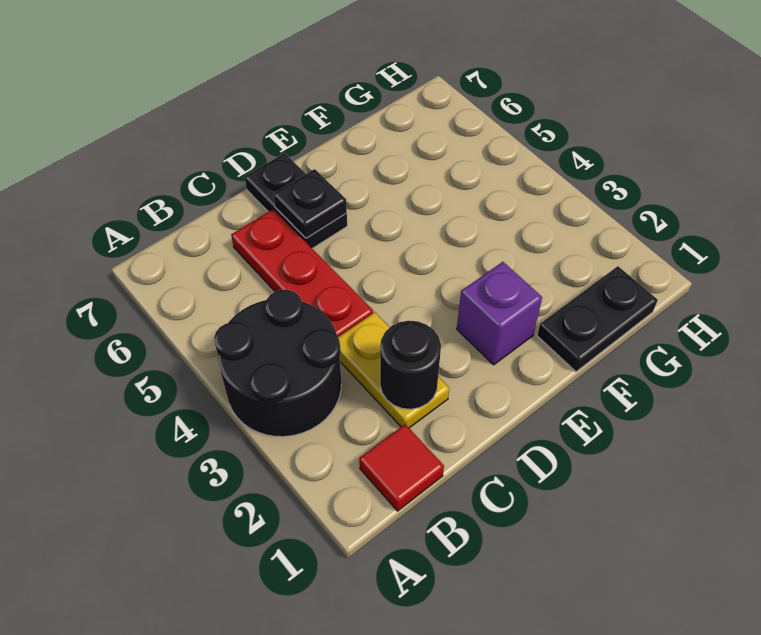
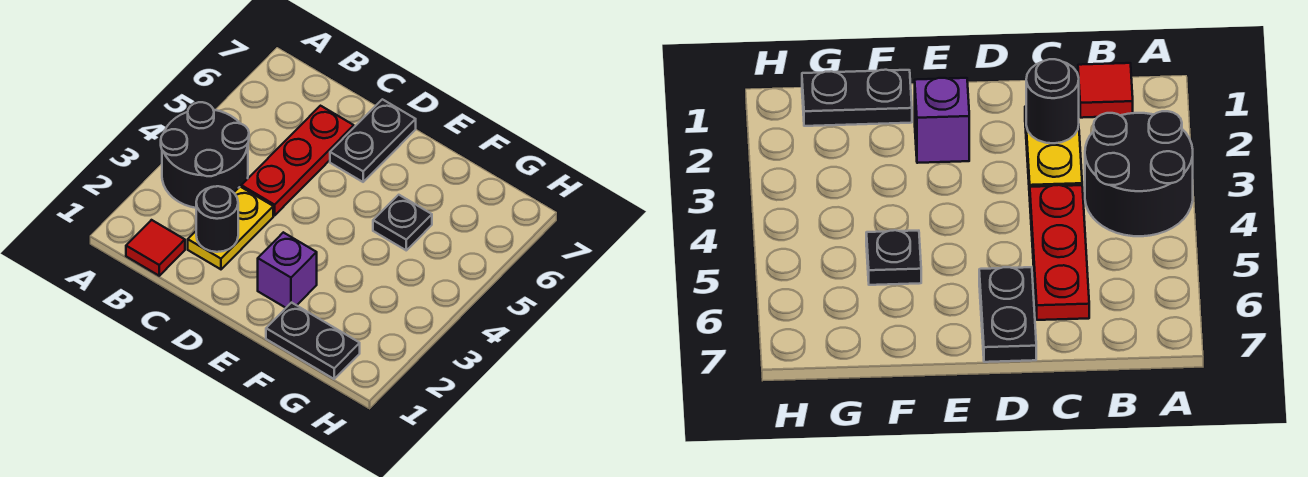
black plate D6 level 2 -> black plate F5 level 1

